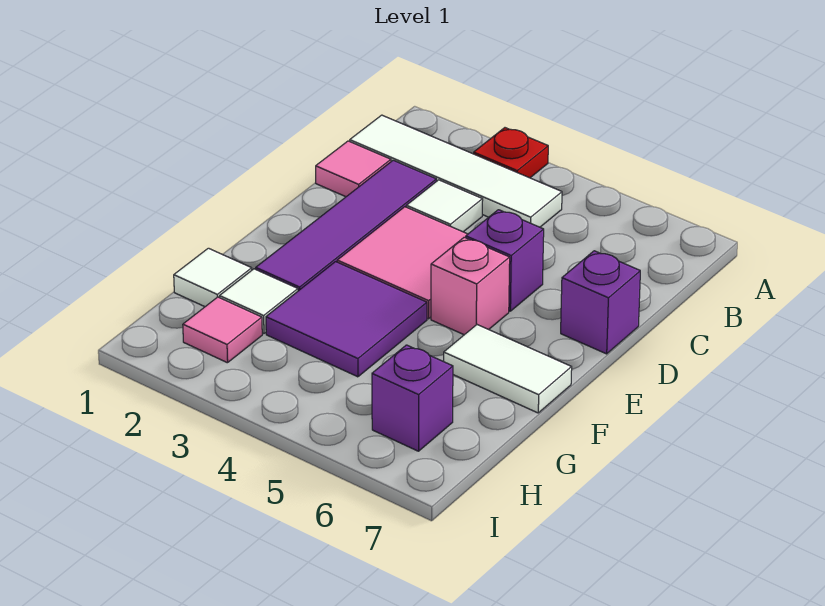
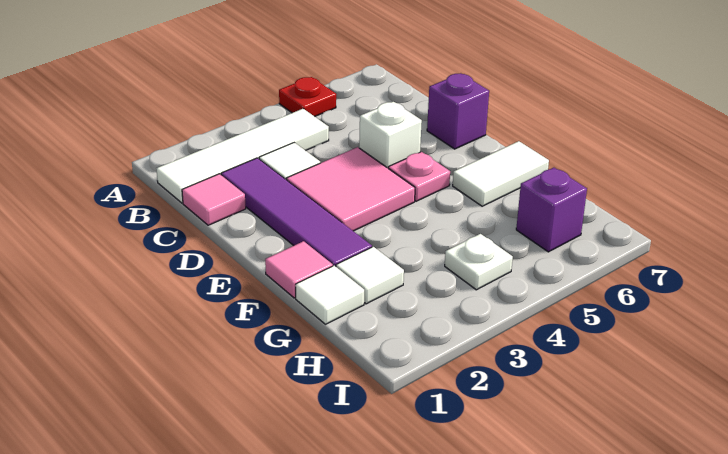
red plate A3 level 1 -> red plate A5 level 1
purple brick D5 level 1 -> white brick D5 level 1
pink brick E5 level 1 -> pink plate E5 level 1
purple tile F3:G4 level 1 -> none
pink tile H2 level 1 -> pink tile F1 level 1
none -> white plate H4 level 1

